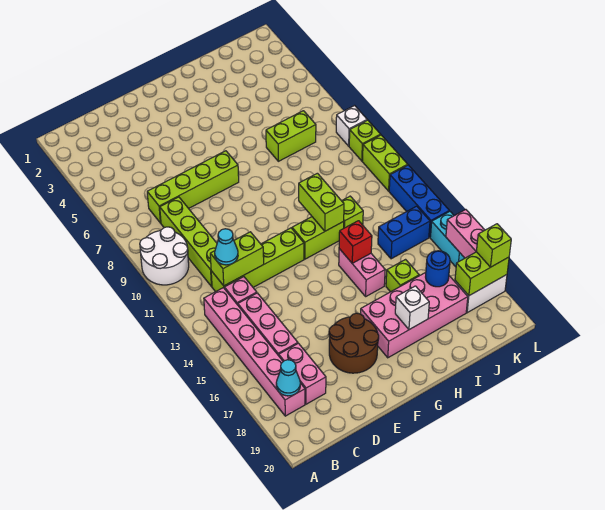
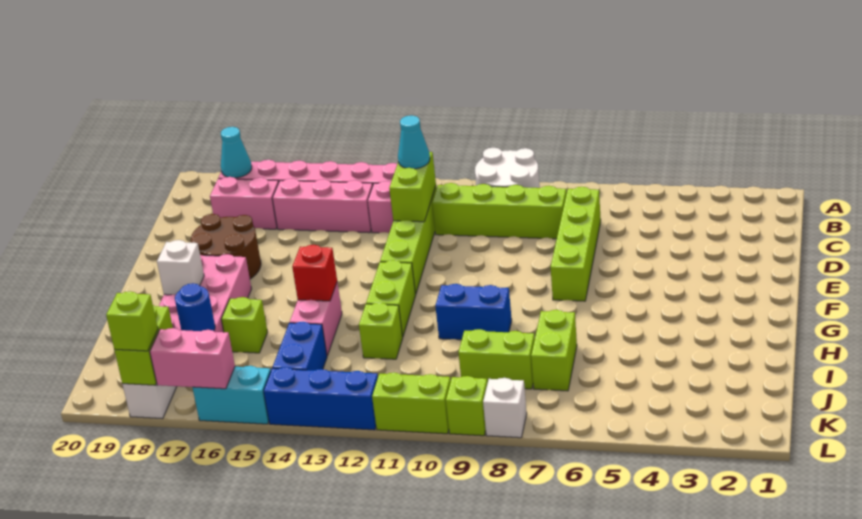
none -> blue brick H9:H10 level 1
lime brick H11:H12 level 2 -> lime brick J8:J9 level 1
pink brick H14:H15 level 1 -> pink brick H14:I14 level 1

